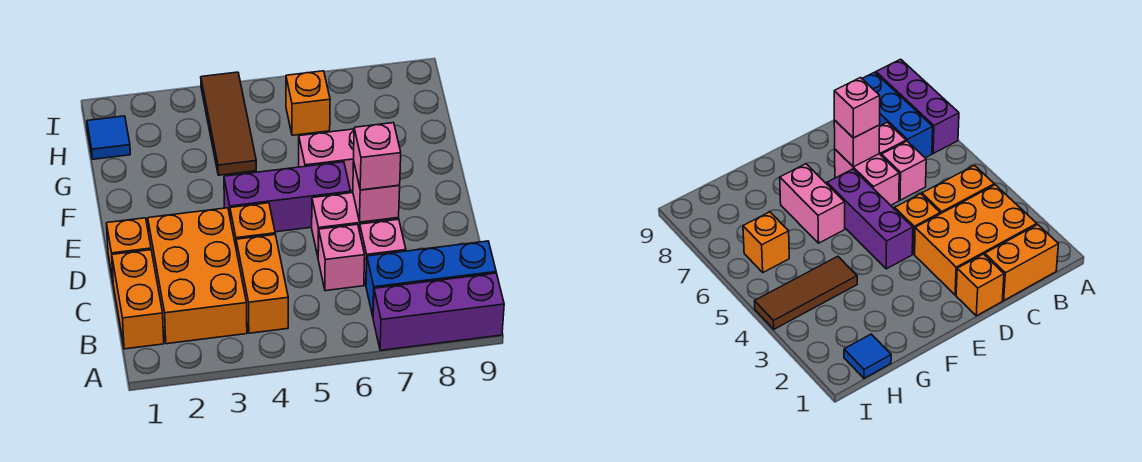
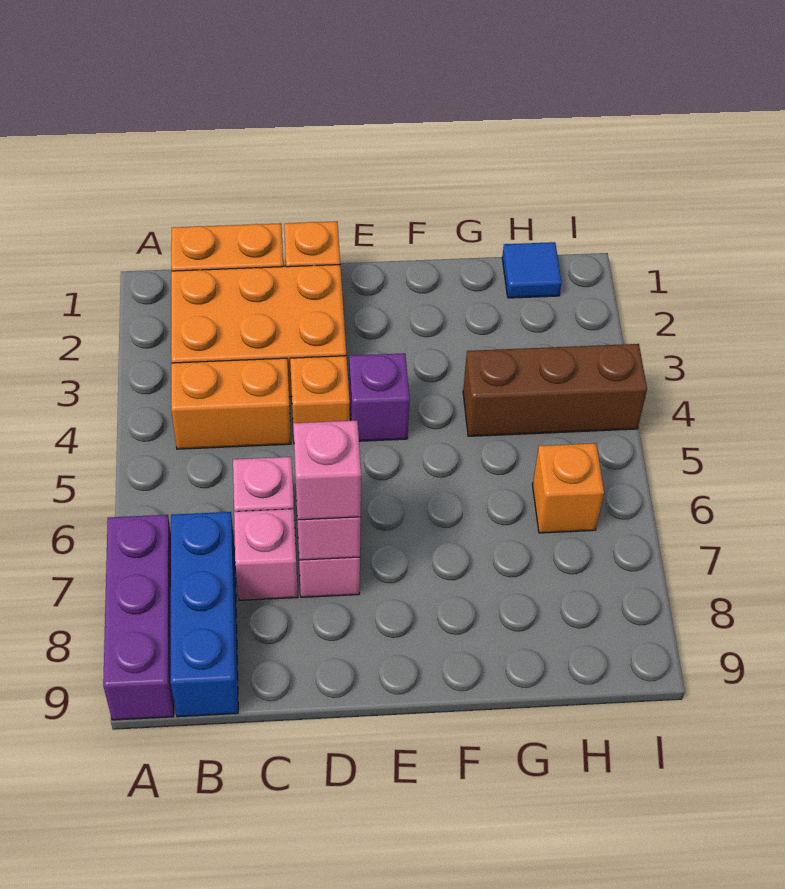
purple brick E4:E6 level 1 -> purple brick E4 level 1
pink brick F6:F7 level 1 -> none
brown tile G4:I4 level 1 -> brown brick G4:I4 level 1

